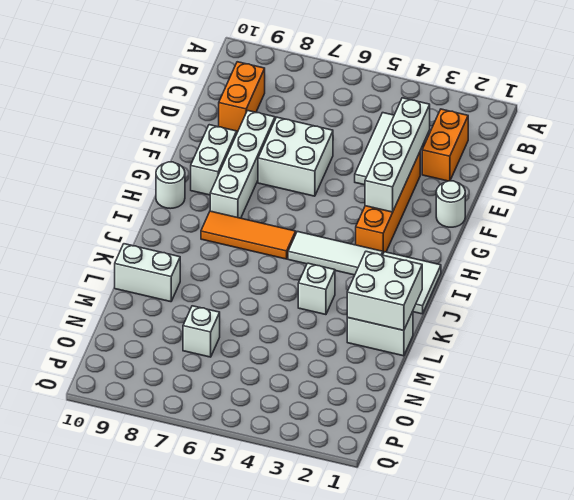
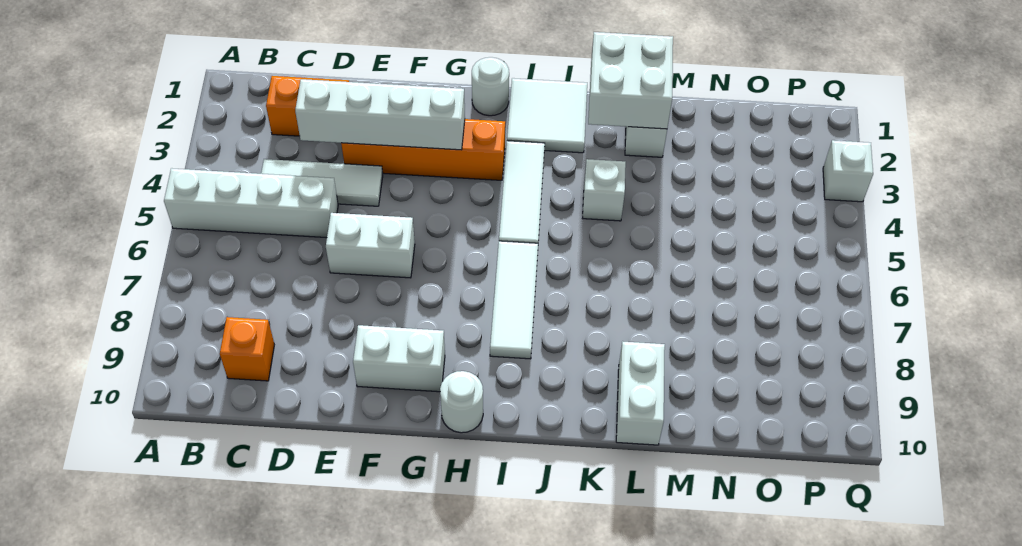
orange brick C9:D9 level 1 -> orange brick C9 level 1
white brick E6:F7 level 1 -> white brick E6:F6 level 1
white brick E8:H8 level 1 -> white brick A5:D5 level 1
white round brick F1 level 1 -> white round brick H1 level 1
orange tile I6:I8 level 1 -> white tile I6:I8 level 1
white brick N7 level 1 -> white brick Q3 level 1

